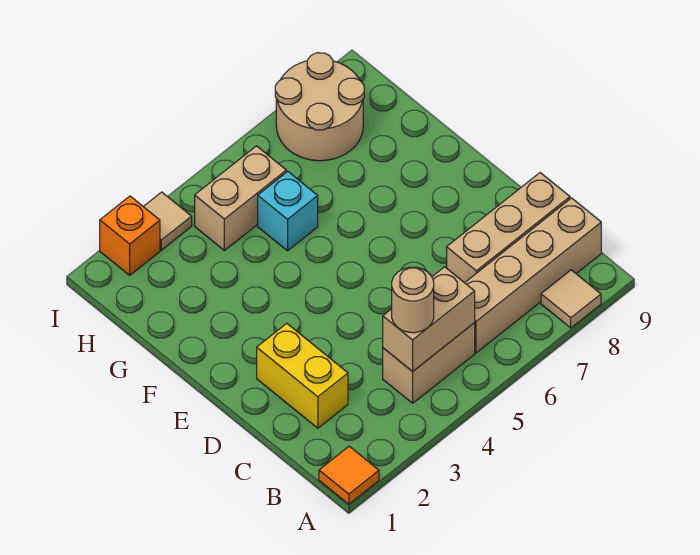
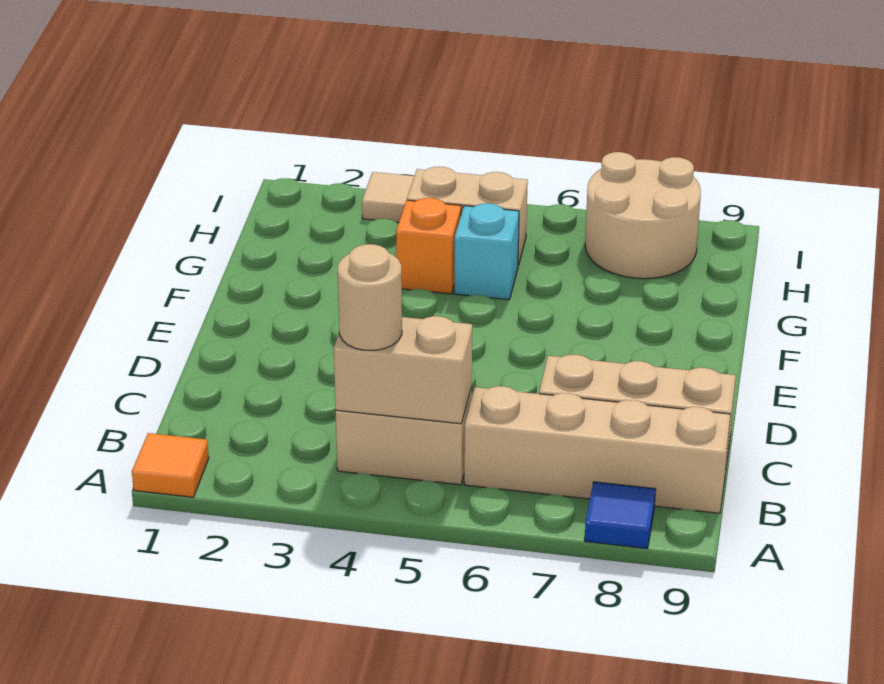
tan tile A8 level 1 -> blue tile A8 level 1
yellow brick C2:D2 level 1 -> none
orange brick I2 level 1 -> orange brick G4 level 1

